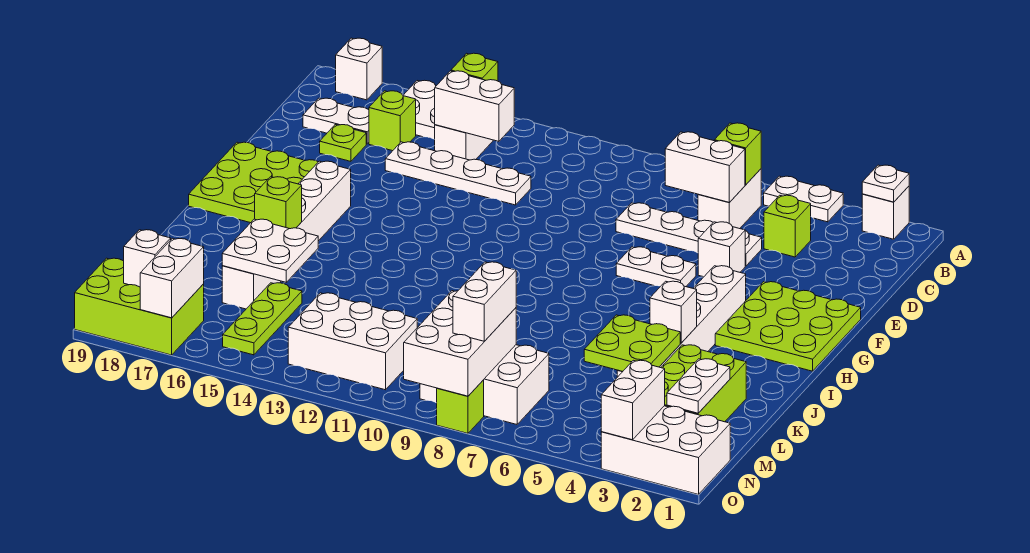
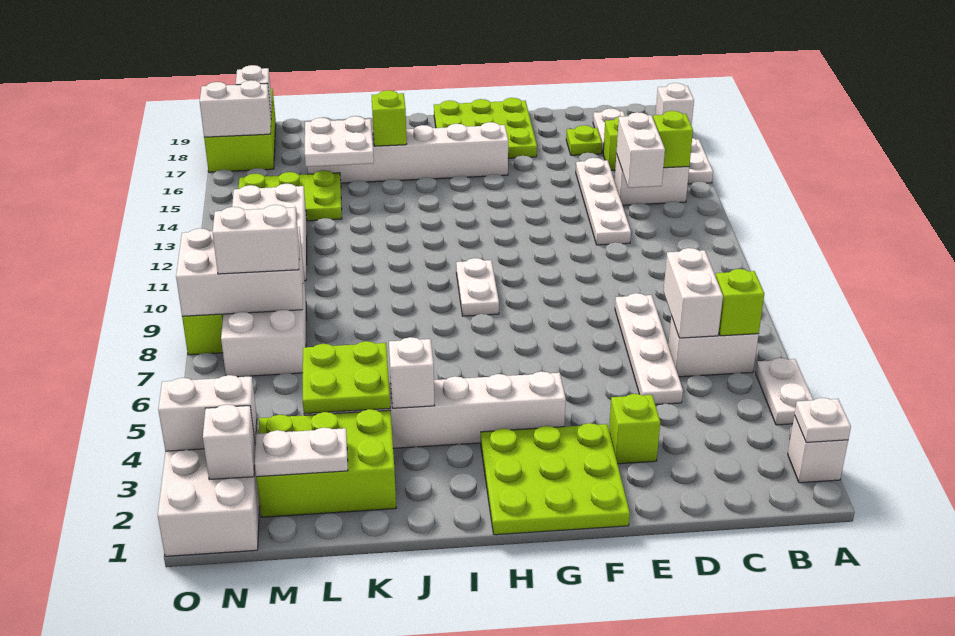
lime brick C4 level 1 -> lime brick E3 level 1
white brick E5 level 1 -> white brick N2 level 2
white plate F6:F7 level 1 -> white plate H9:H10 level 1
lime plate L15:N15 level 1 -> lime plate L14:N15 level 1

